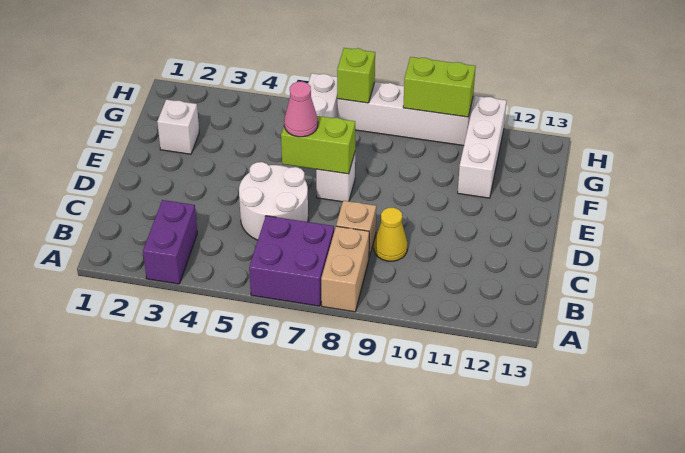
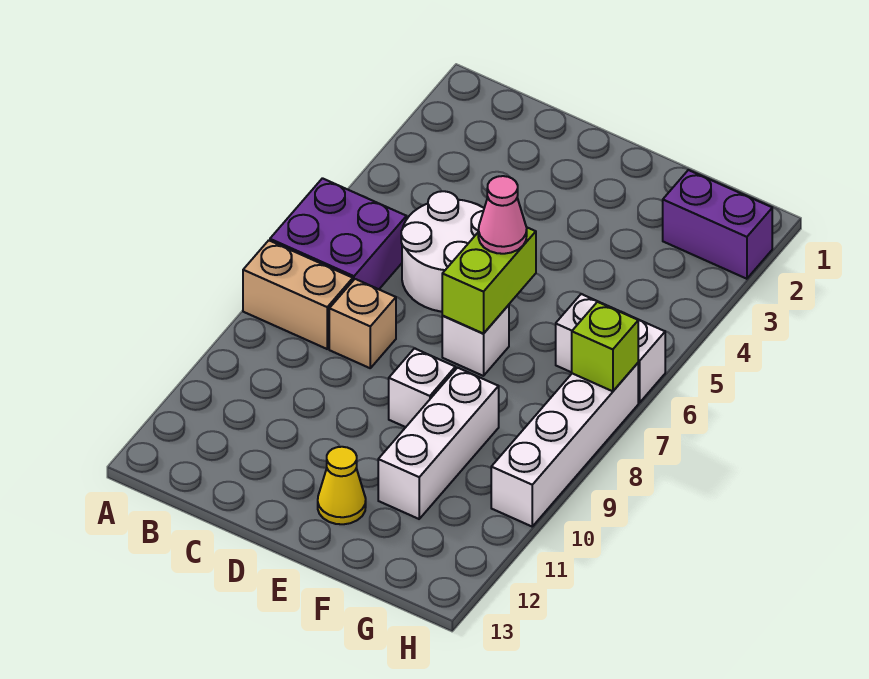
purple brick A3:B3 level 1 -> purple brick G2:H2 level 1
yellow cone C9 level 1 -> yellow cone E12 level 1
white brick F2 level 1 -> white brick E9 level 1
white brick F11:H11 level 1 -> white brick F9:F11 level 1
lime brick H9:H10 level 2 -> none

